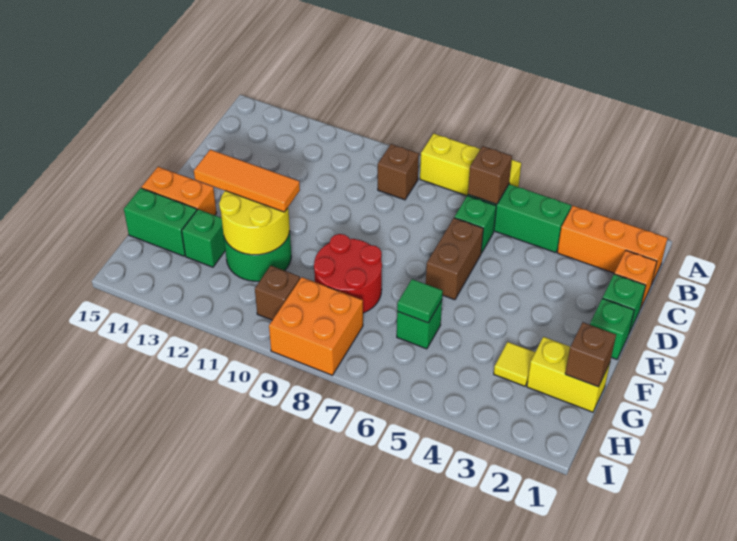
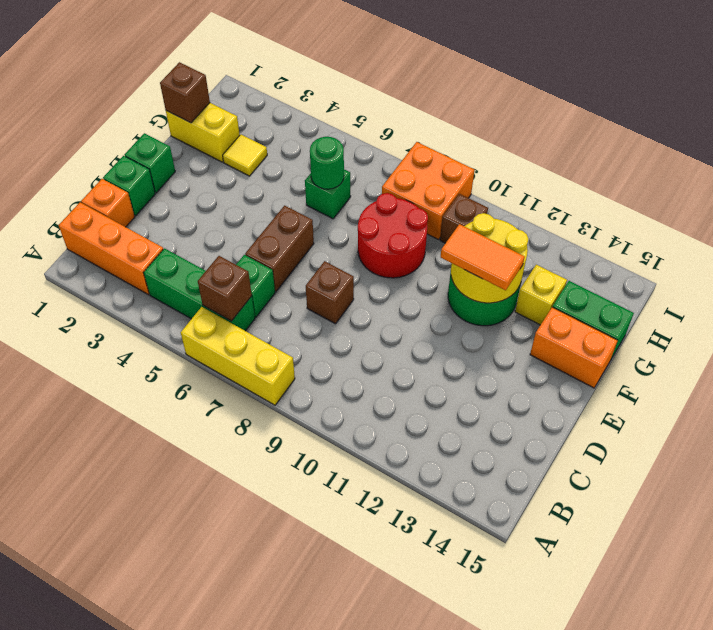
brown brick B9 level 1 -> brown brick D8 level 1
orange tile F11:F13 level 3 -> orange tile F11:F12 level 3
green tile G6 level 2 -> green round brick G6 level 2
green brick G13 level 1 -> yellow brick G13 level 1

